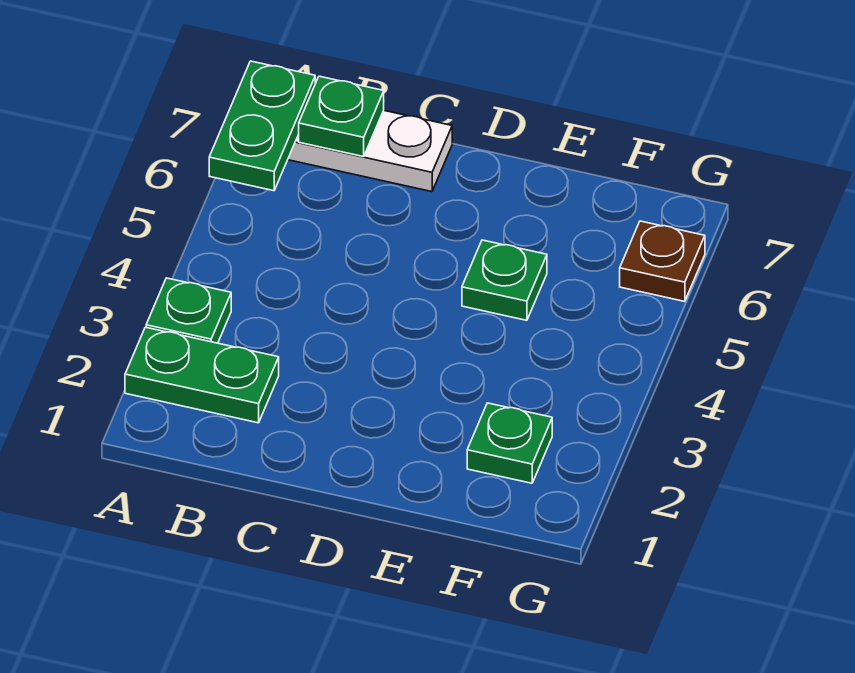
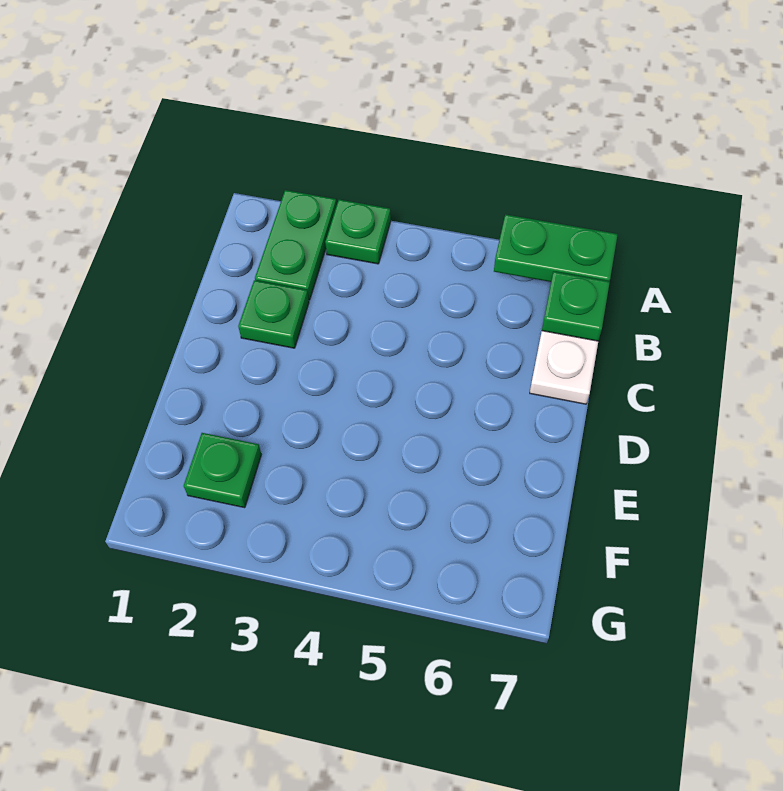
green plate E5 level 1 -> green plate C2 level 1
brown plate G6 level 1 -> none

